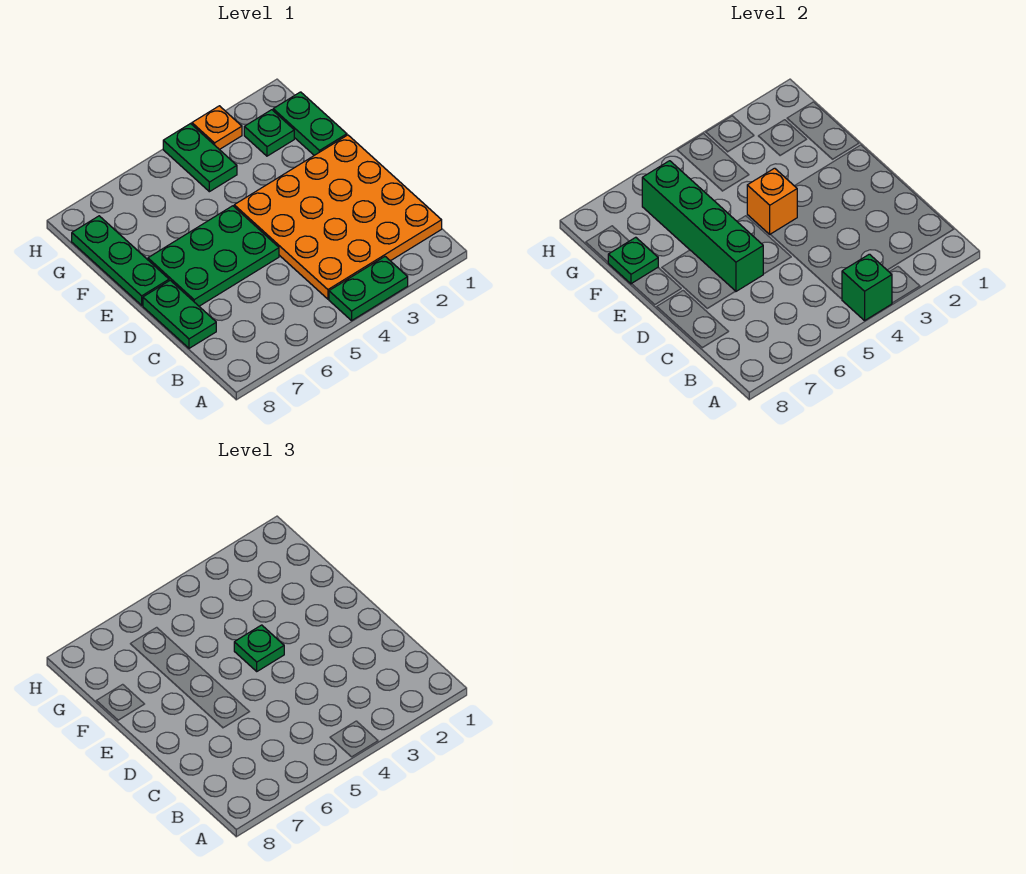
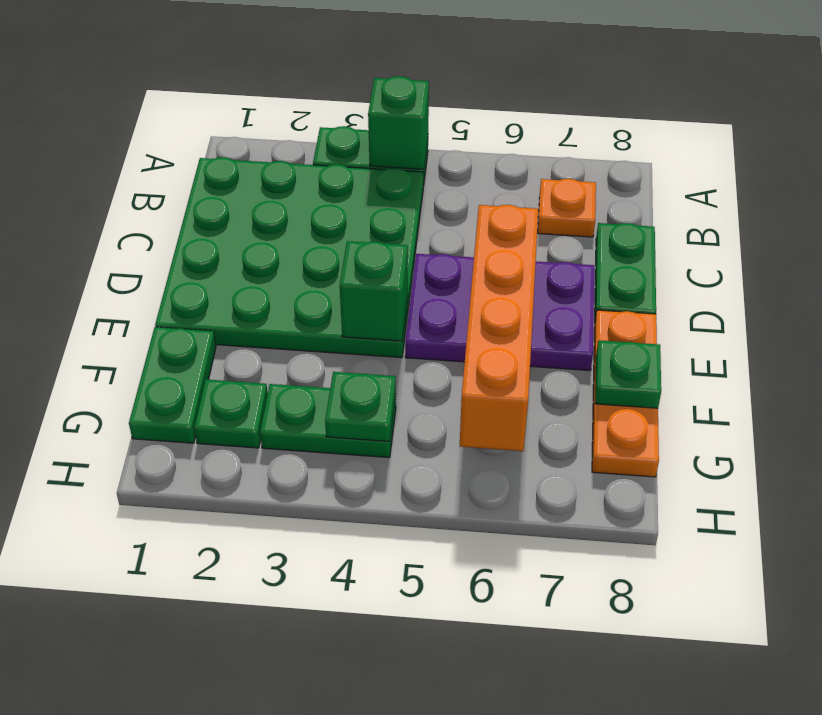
orange plate B1:E4 level 1 -> green plate B1:E4 level 1
green plate D5:E7 level 1 -> purple plate D5:E7 level 1
green brick D6:G6 level 2 -> orange brick D6:G6 level 2
orange brick E4 level 2 -> green brick E4 level 2
green plate E4 level 3 -> green plate G4 level 2
green plate E8:G8 level 1 -> orange plate E8:G8 level 1
green plate G4:H4 level 1 -> green plate G3:G4 level 1
orange plate H3 level 1 -> orange plate B7 level 1

